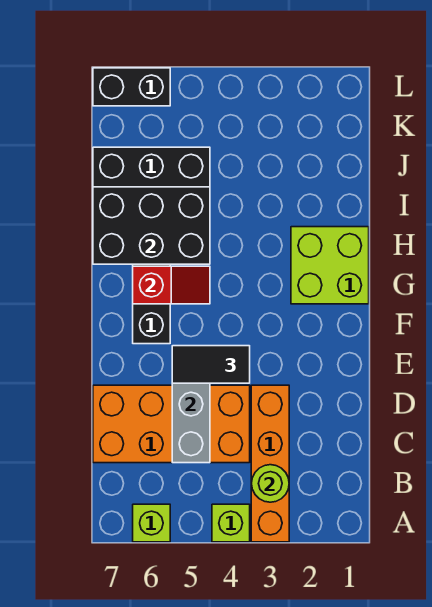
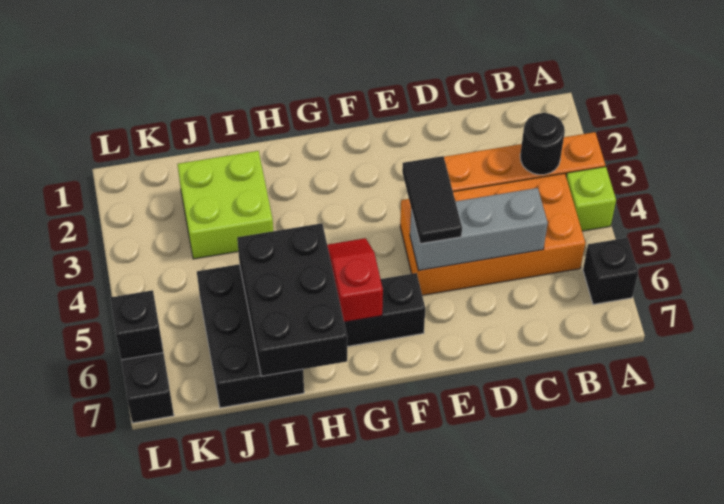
lime brick A6 level 1 -> black brick A6 level 1
lime round brick B3 level 2 -> black round brick B3 level 2
orange brick C4:D7 level 1 -> orange brick B4:E5 level 1
lime brick G1:H2 level 1 -> lime brick I2:J3 level 1
none -> black brick L6 level 2

